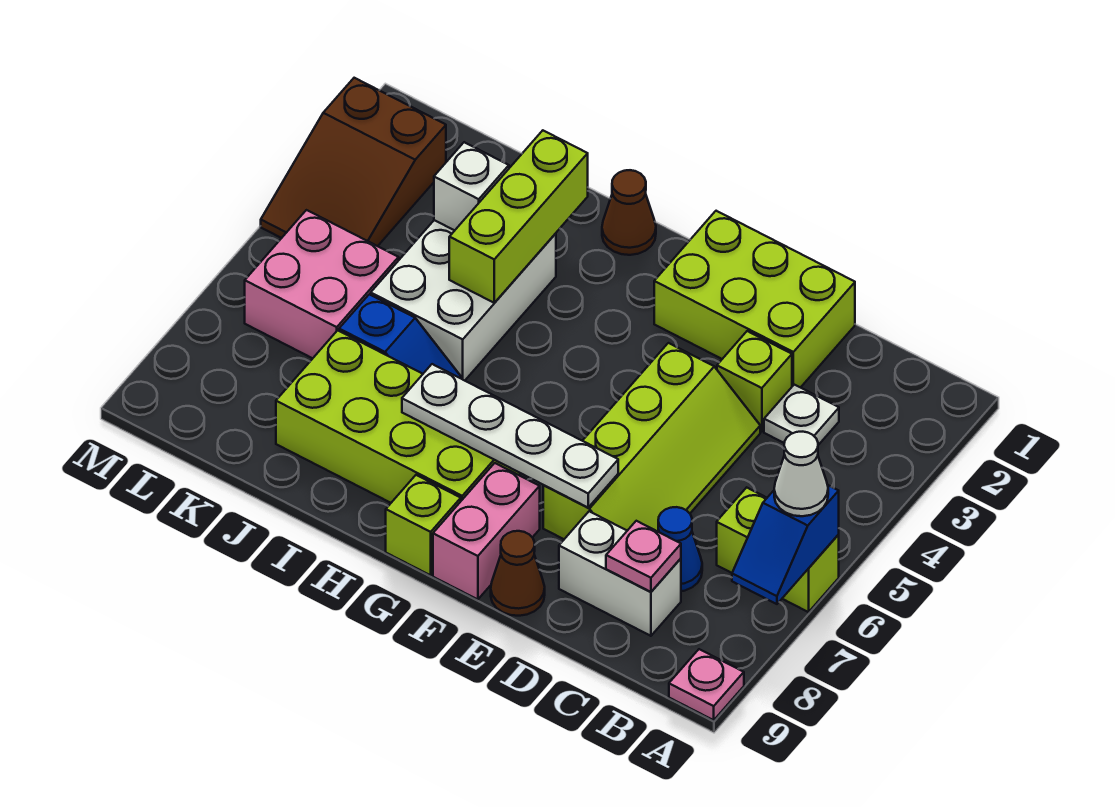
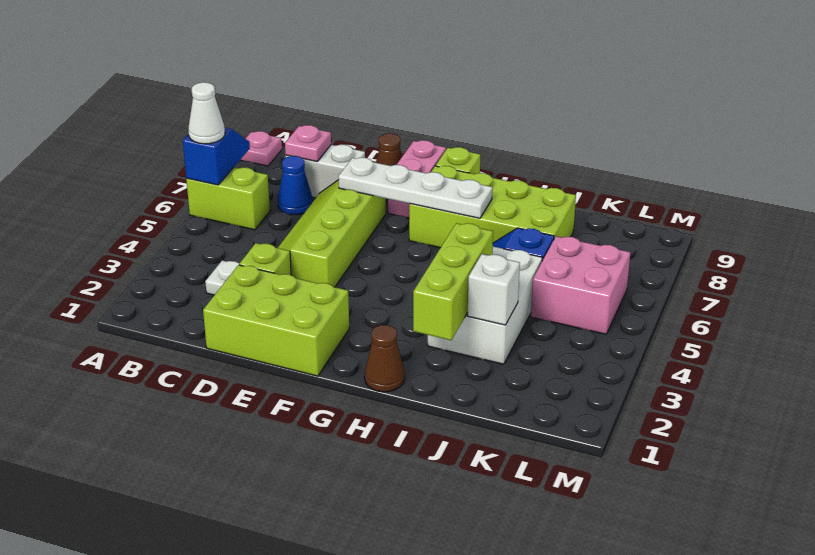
brown slope L2:M4 level 1 top 2 -> none

